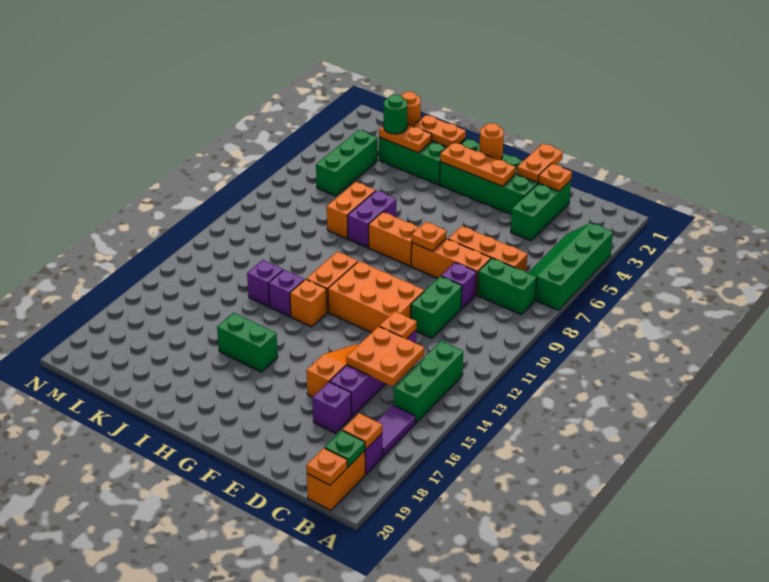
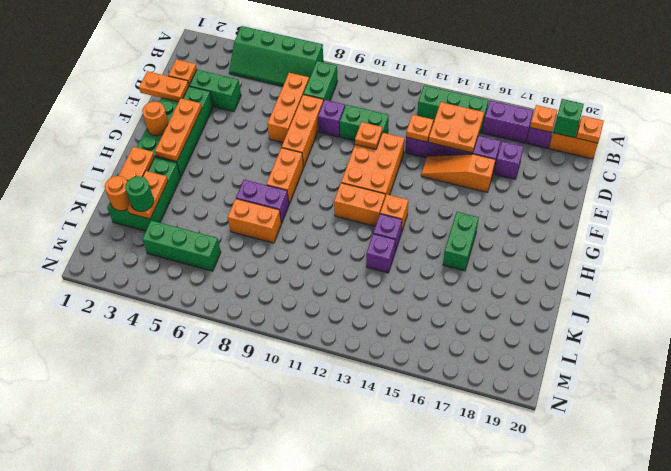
purple tile B16:B17 level 1 -> purple brick B16:B17 level 1
green plate B19 level 2 -> green brick B19 level 2
orange plate F8 level 2 -> orange plate E11 level 2

